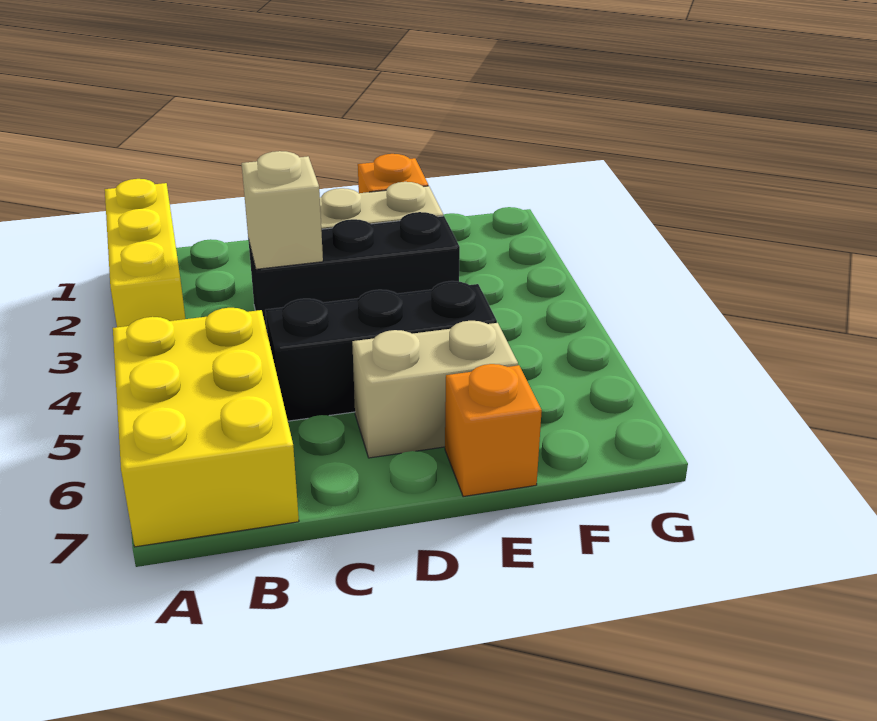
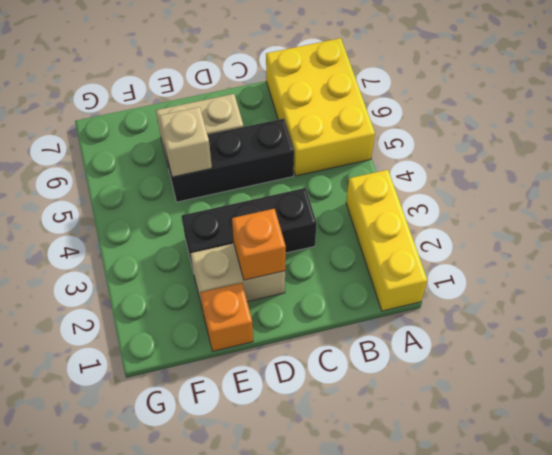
tan brick C3 level 2 -> tan brick E5 level 2
orange brick E7 level 1 -> orange brick D2 level 2

